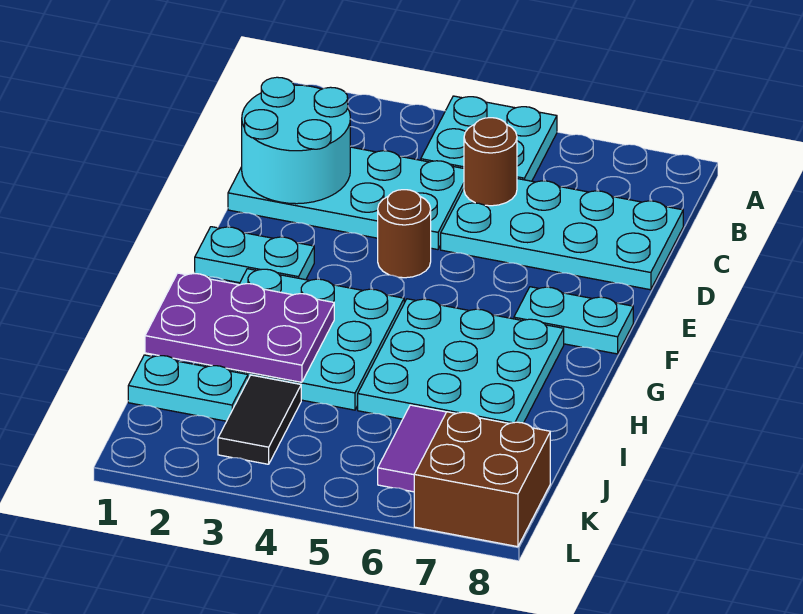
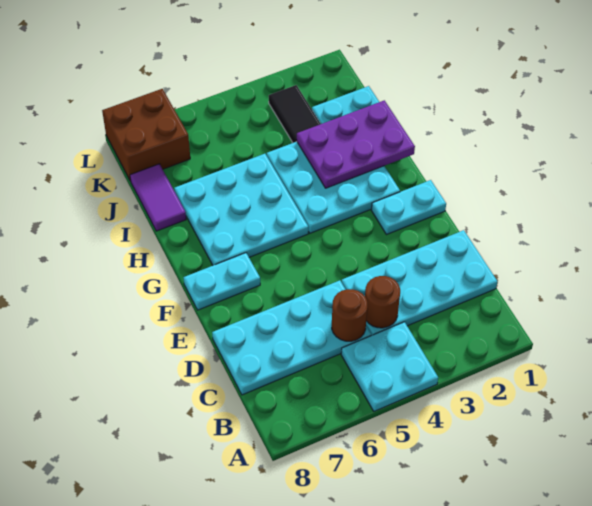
cyan round brick C1:D2 level 2 -> none
brown round brick E4 level 1 -> brown round brick C4 level 2
purple tile J6:K6 level 1 -> purple tile I8:J8 level 1

